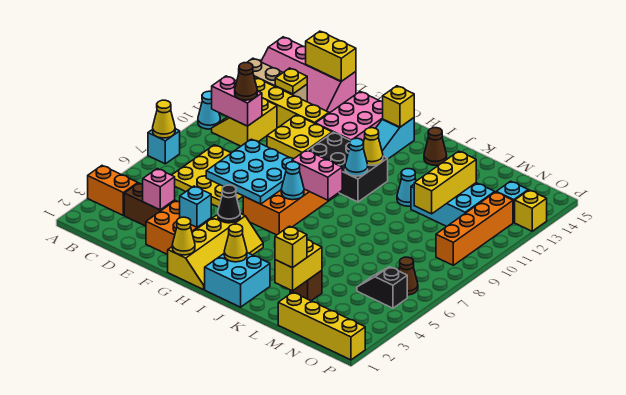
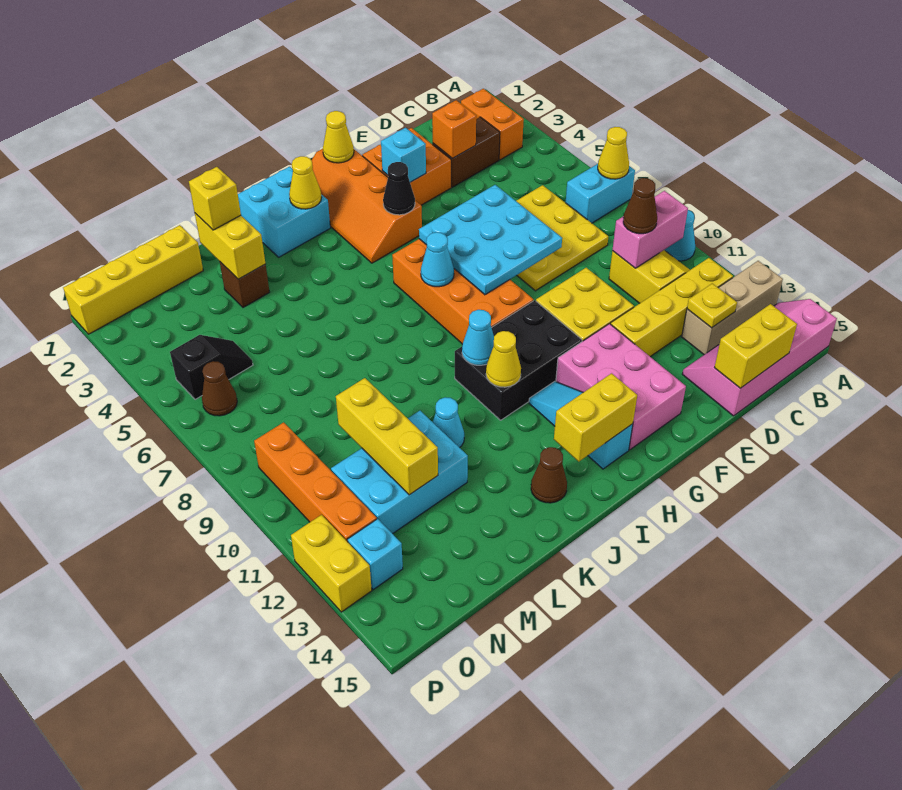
orange brick A3:B3 level 1 -> orange brick B2:B3 level 1
cyan brick A7 level 1 -> cyan brick A7:B7 level 1
pink brick D3 level 2 -> orange brick D3 level 2
yellow slope G1:H4 level 1 top G -> orange slope G1:H4 level 1 top G
pink brick H8:I8 level 2 -> none
yellow brick H14 level 2 -> yellow brick H14:I14 level 2
yellow brick P13 level 1 -> yellow brick P12:P13 level 1

